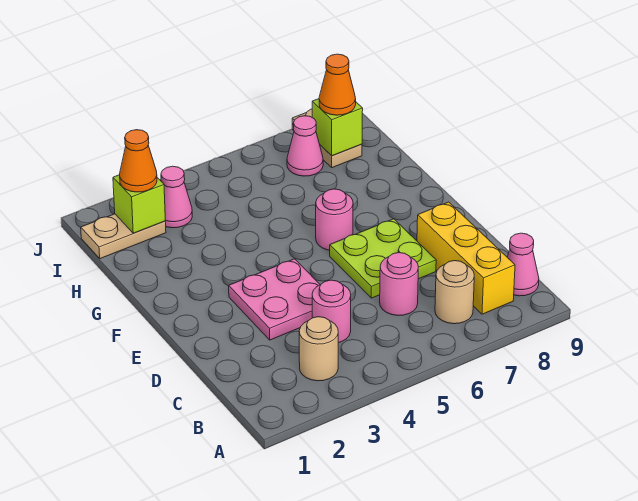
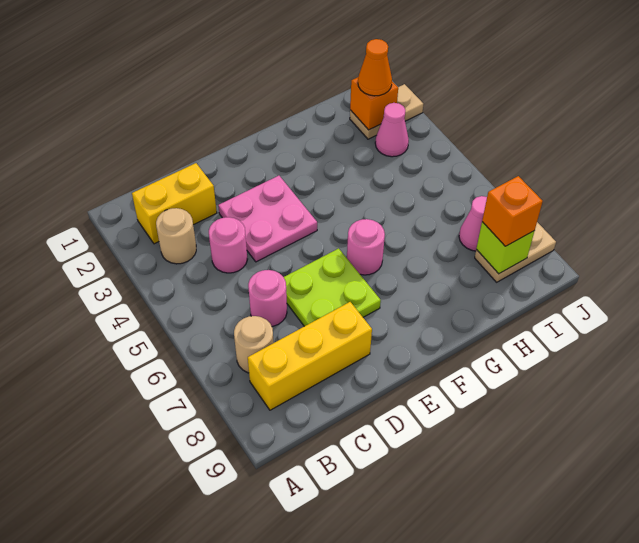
none -> yellow brick B2:C2 level 1
pink cone B9 level 1 -> none
tan plate I1:I2 level 1 -> tan plate I2:J2 level 1
lime brick I2 level 2 -> orange brick I2 level 2
orange cone I8 level 3 -> orange brick I8 level 3

